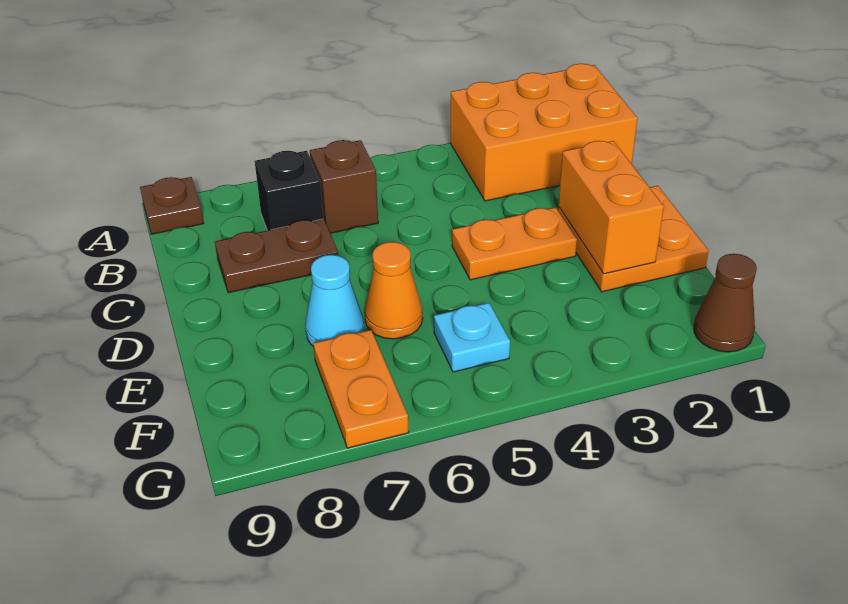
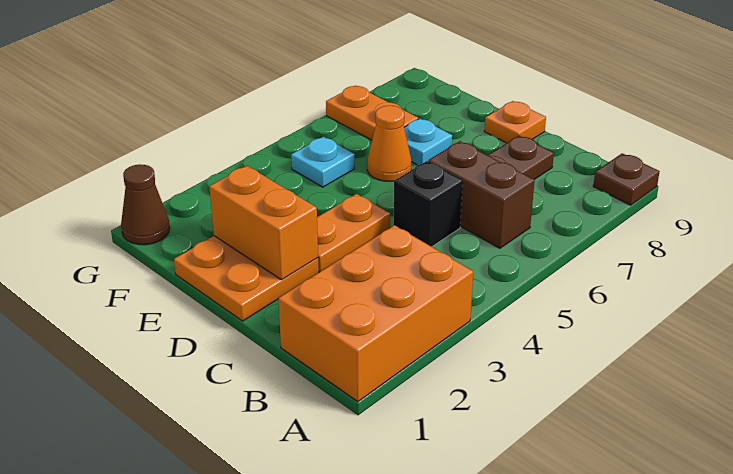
brown brick B6 level 1 -> brown brick B6:C6 level 1
black brick B7 level 1 -> black brick C5 level 1
none -> orange plate D9 level 1
cyan cone E7 level 1 -> cyan plate E7 level 1

